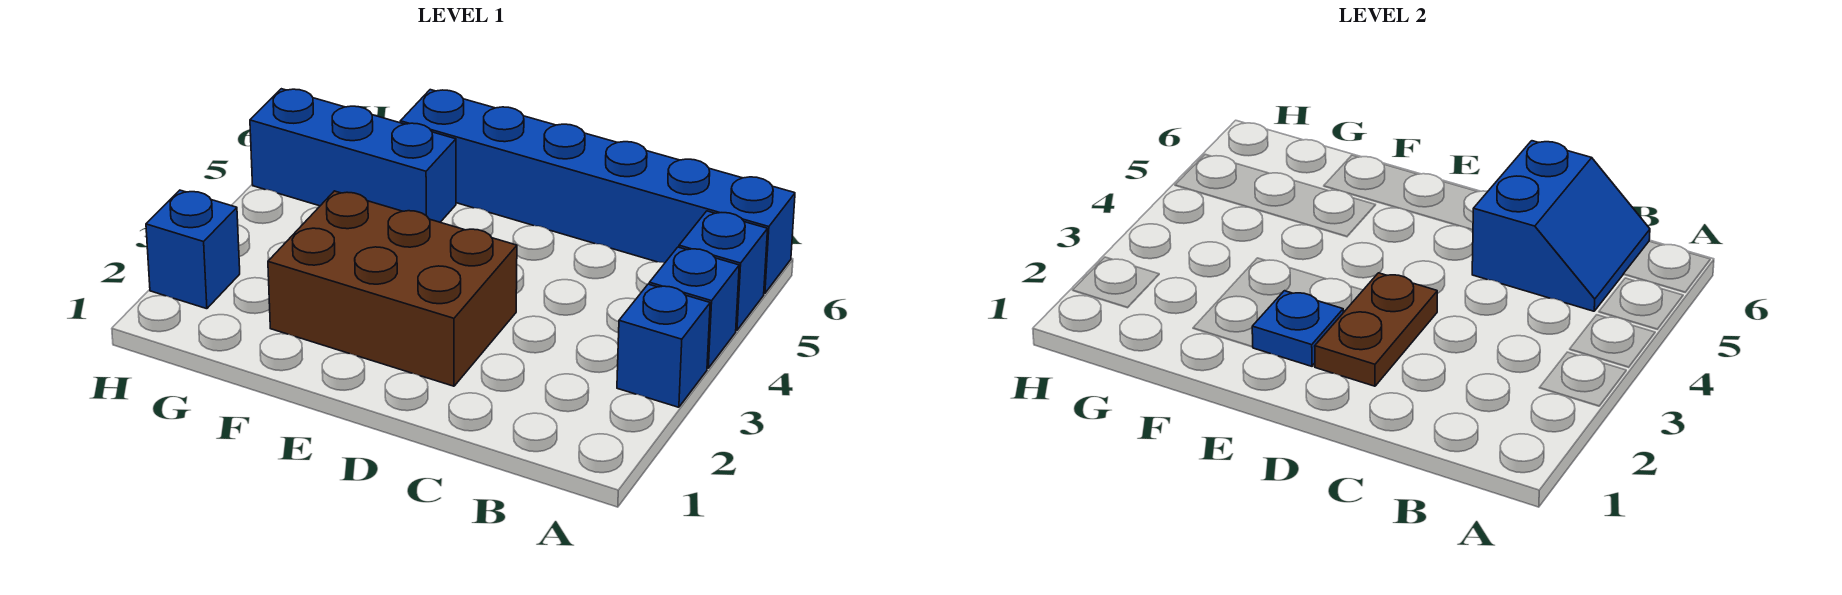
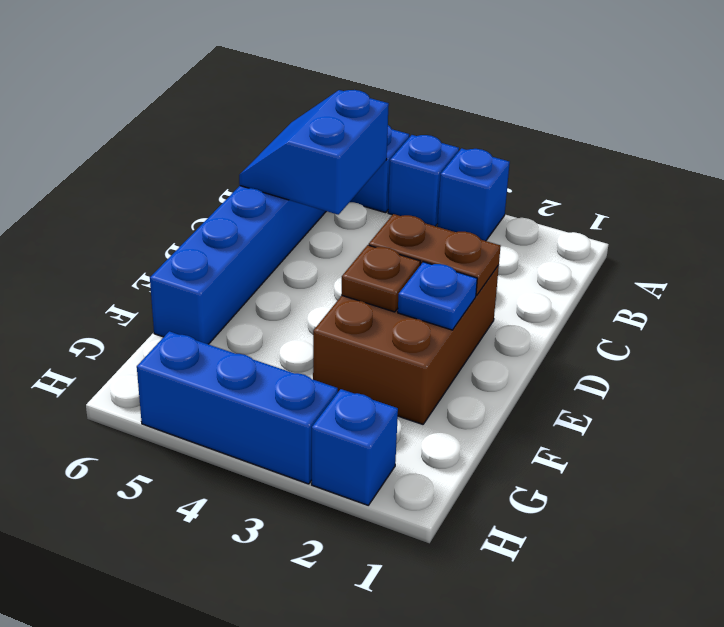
blue slope B5:C6 level 2 top C -> blue slope B5:C6 level 2 top 5
none -> brown plate E3 level 2
blue brick F5:H5 level 1 -> blue brick H3:H5 level 1

